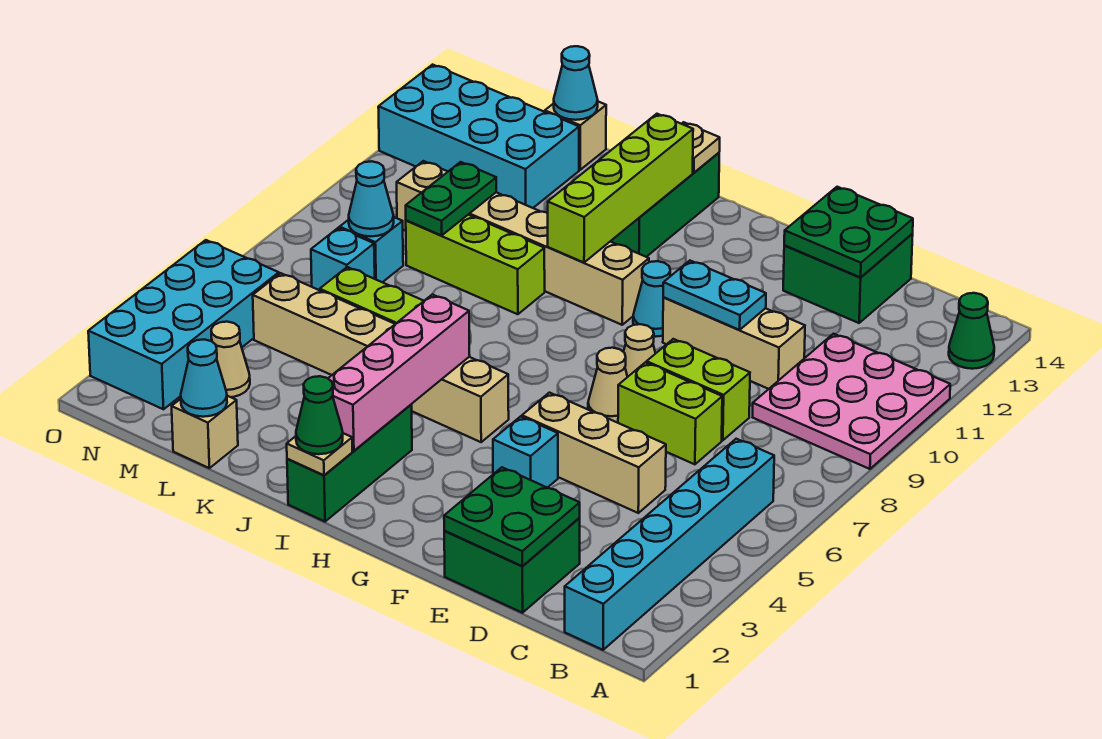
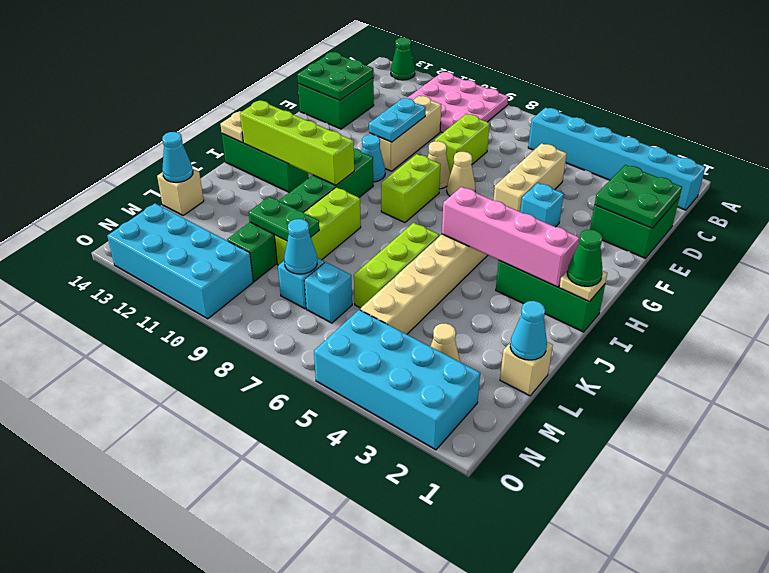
lime brick D7:E7 level 1 -> lime brick G8:H8 level 1
tan brick H10:M10 level 1 -> green brick H10:M10 level 1
cyan brick L12:O13 level 1 -> cyan brick N10:O13 level 1

